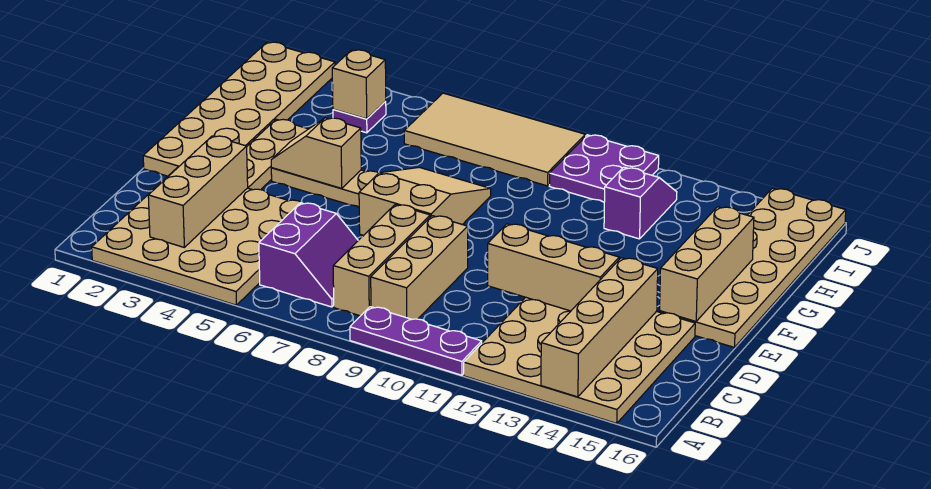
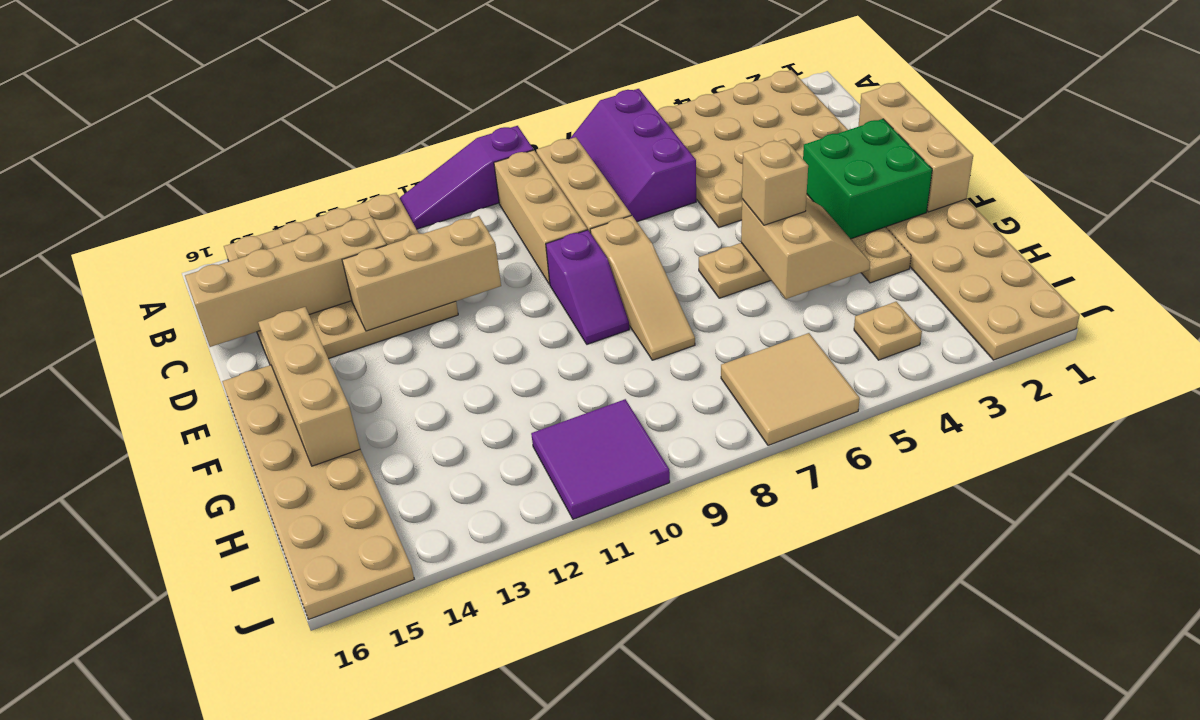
purple plate A9:A11 level 1 -> purple slope A9:A11 level 1 top 9
tan brick A14:D14 level 2 -> tan brick C13:C16 level 2
tan brick B3:D3 level 2 -> tan brick D1:F1 level 2
purple slope B6:C7 level 1 top 6 -> purple slope A6:C7 level 1 top 6
none -> green brick E2:F3 level 2
tan slope E7:G8 level 1 top E -> tan slope E8:G8 level 1 top E
tan slope F4:F5 level 2 top 5 -> tan slope F4:G5 level 2 top 5
purple slope H12:I12 level 1 top H -> purple slope E9:F9 level 1 top E
purple plate I4 level 1 -> tan plate I4 level 1
tan brick I4 level 2 -> tan brick F5 level 3
tan tile I6:J9 level 1 -> tan tile I6:J7 level 1
purple plate I10:J11 level 1 -> purple tile I10:J11 level 1

